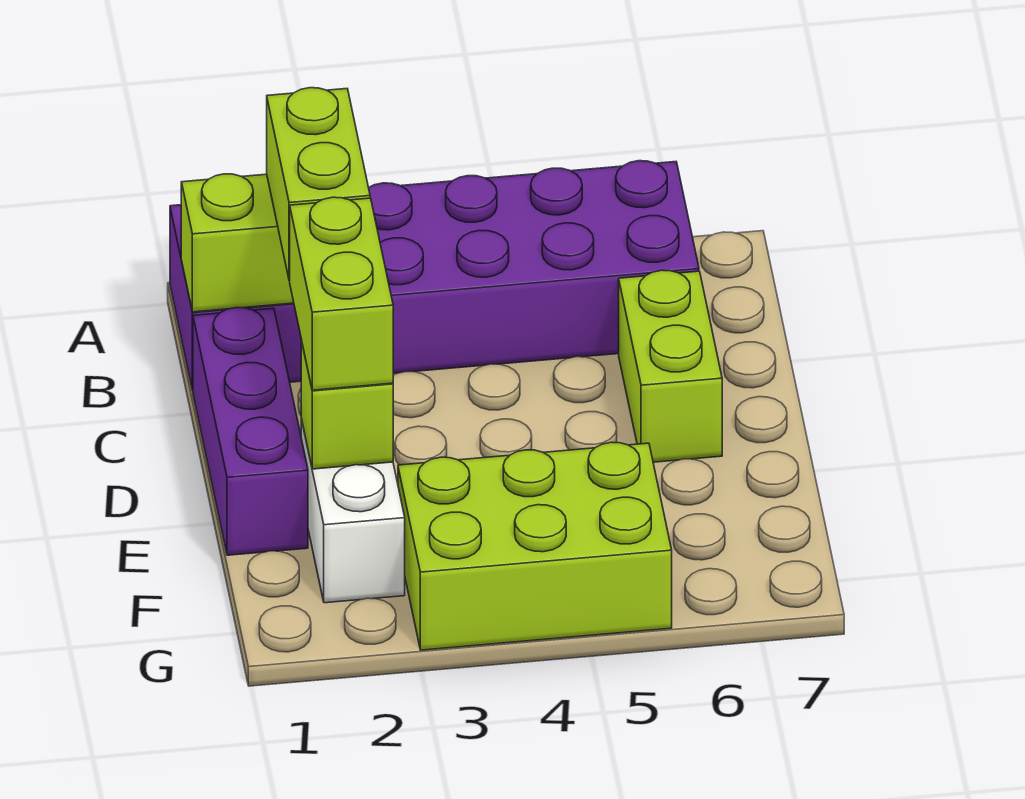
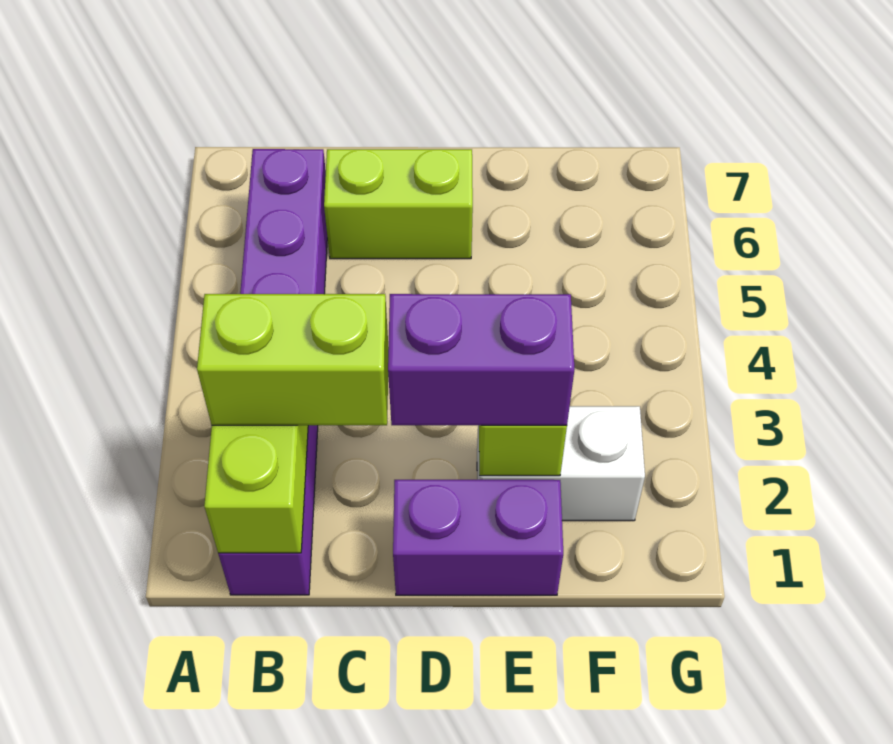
purple brick A1:B6 level 1 -> purple brick B1:B6 level 1
purple brick C1:E1 level 1 -> purple brick D1:E1 level 1
lime brick D2:E2 level 3 -> purple brick D2:E2 level 3
lime brick F3:G5 level 1 -> none

